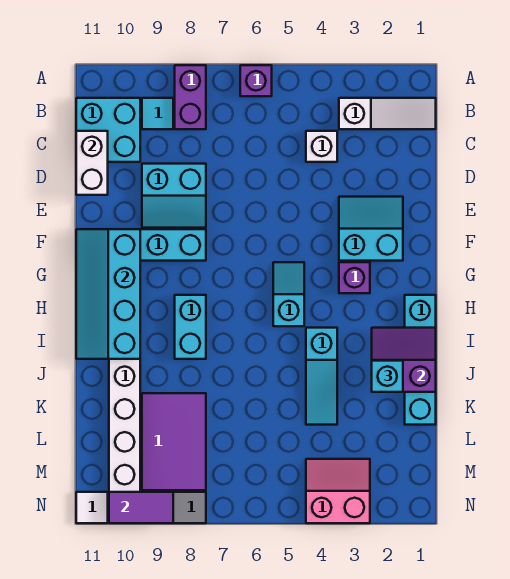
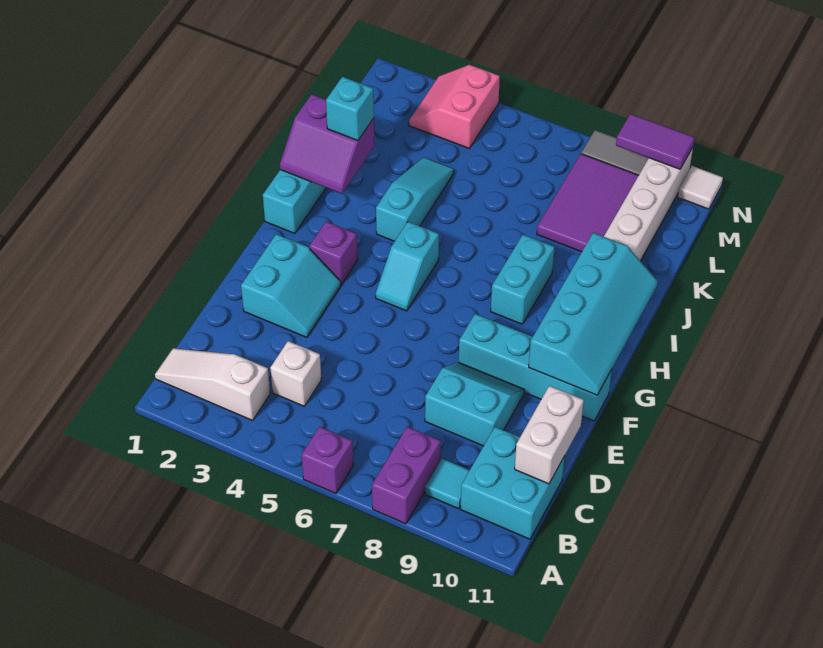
cyan slope E2:F3 level 1 top F -> cyan slope E2:F3 level 1 top 2
pink slope M3:N4 level 1 top N -> pink slope M3:N4 level 1 top 4

